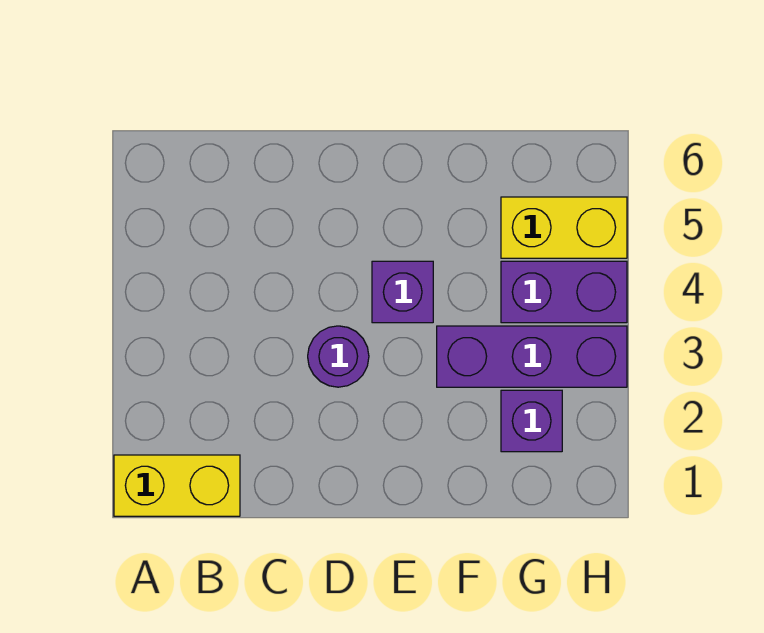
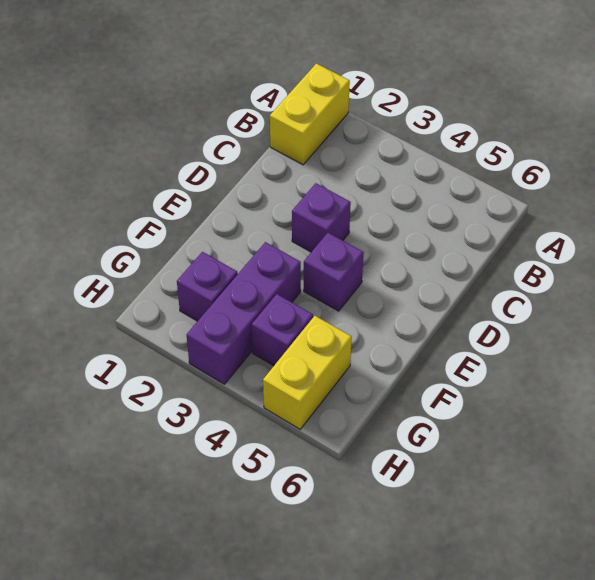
purple round brick D3 level 1 -> purple brick D3 level 1
purple brick G4:H4 level 1 -> purple brick G4 level 1

